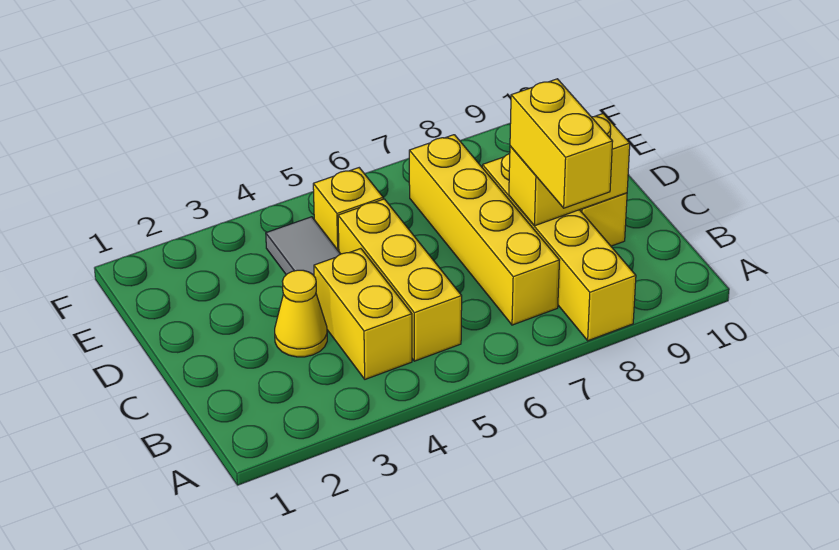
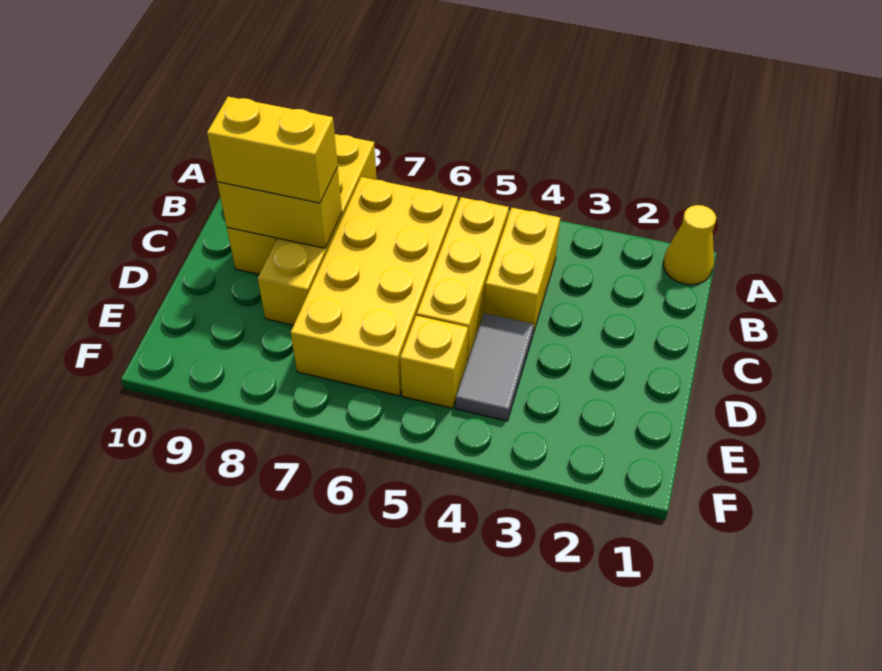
yellow brick B7:E7 level 1 -> yellow brick B6:E7 level 1
yellow brick B8:C8 level 3 -> yellow brick C8:C9 level 3
yellow cone C3 level 1 -> yellow cone A1 level 1

